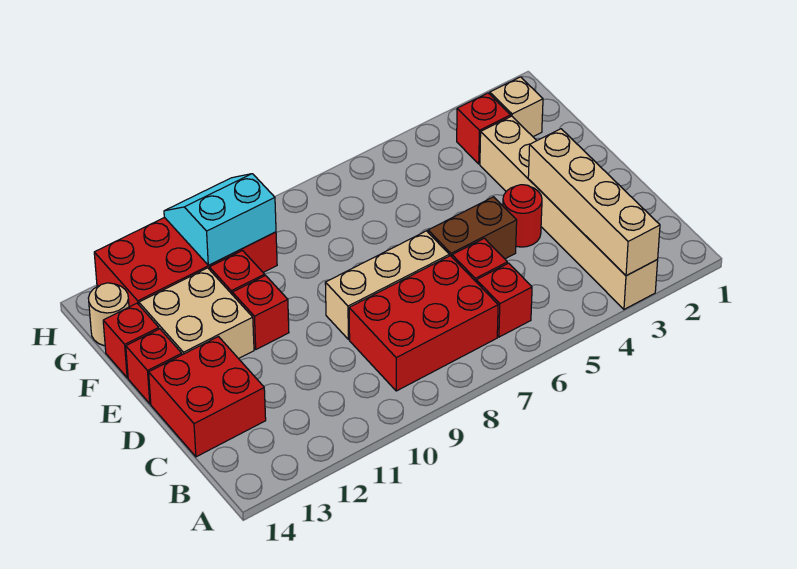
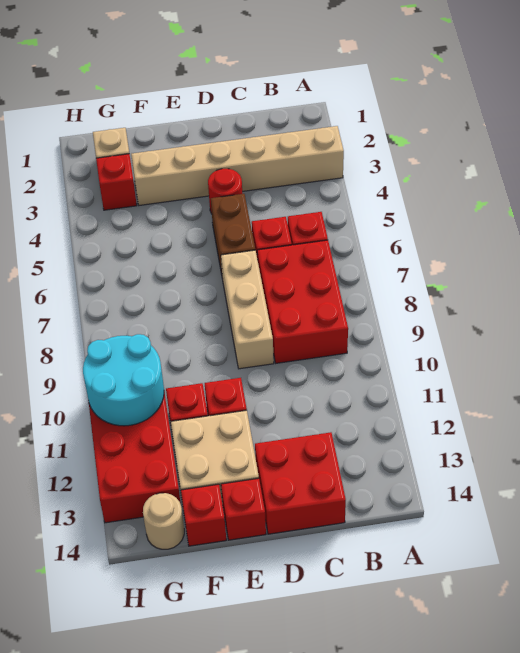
tan brick A3:D3 level 2 -> none
cyan slope G10:H11 level 2 top G -> cyan round brick G10:H11 level 2

